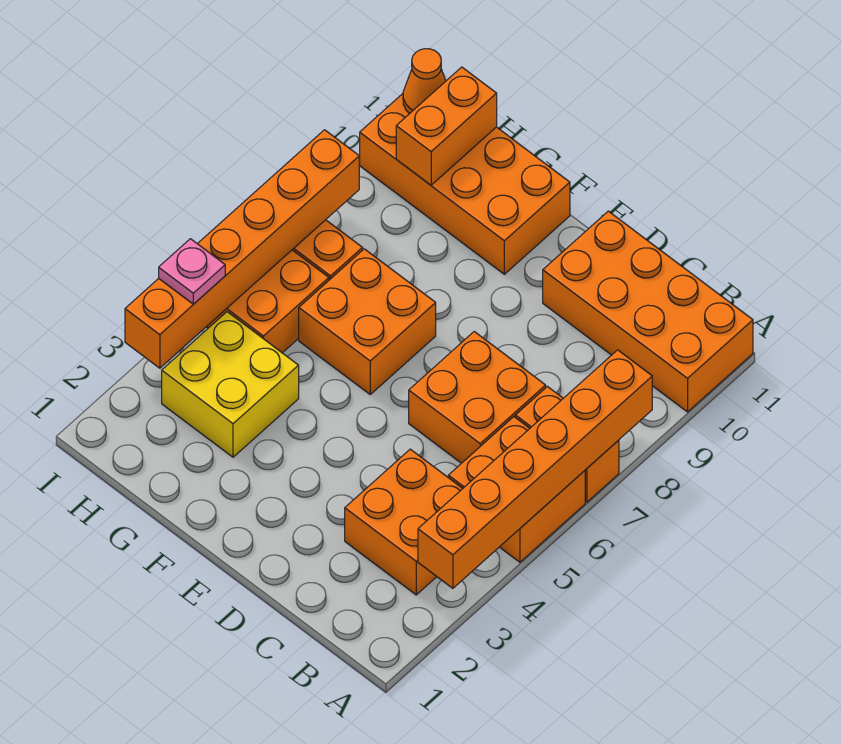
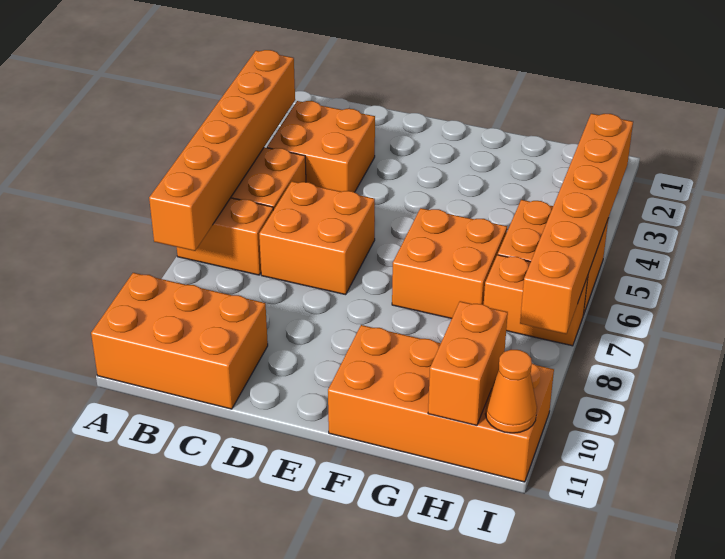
orange brick A10:D11 level 1 -> orange brick A10:C11 level 1
yellow brick G3:H4 level 1 -> none
pink plate I4 level 3 -> none

